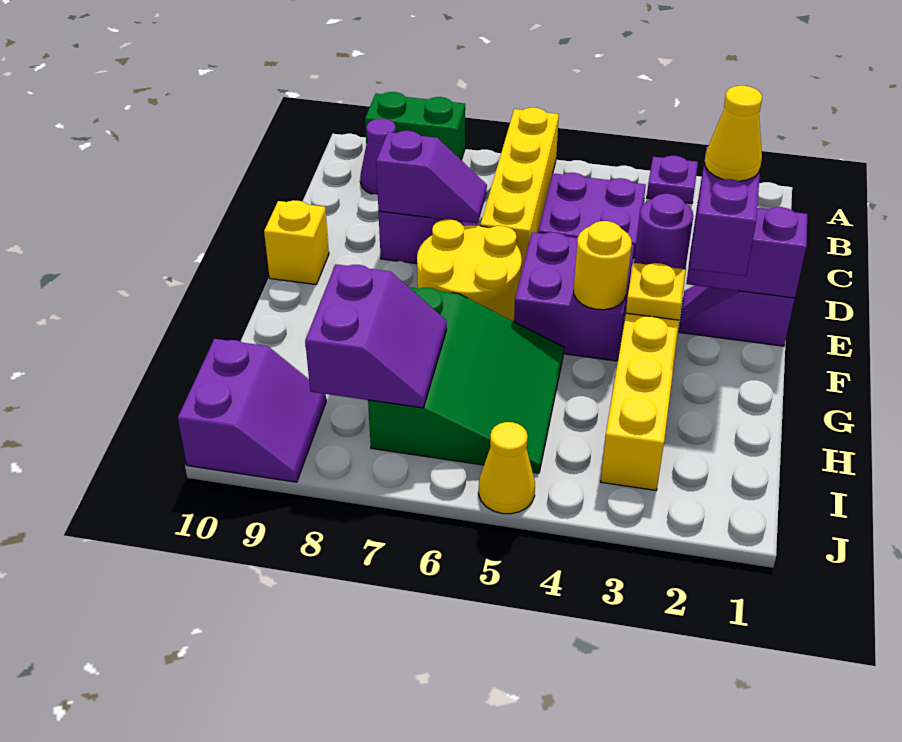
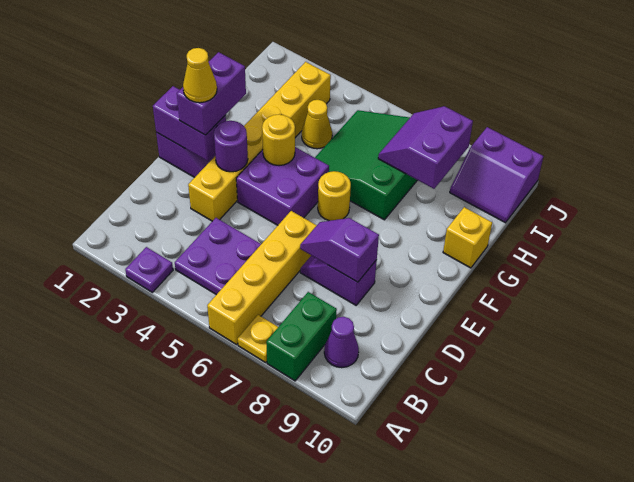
green brick A8:A9 level 1 -> green brick A8:B8 level 1
yellow round brick E6:F7 level 1 -> yellow round brick F6 level 1
yellow brick E10 level 1 -> yellow brick G10 level 1
yellow plate F3 level 2 -> yellow plate A7 level 1
purple slope I9:J10 level 1 top 10 -> purple slope I9:J10 level 1 top J
yellow cone J5 level 1 -> yellow cone H4 level 1

